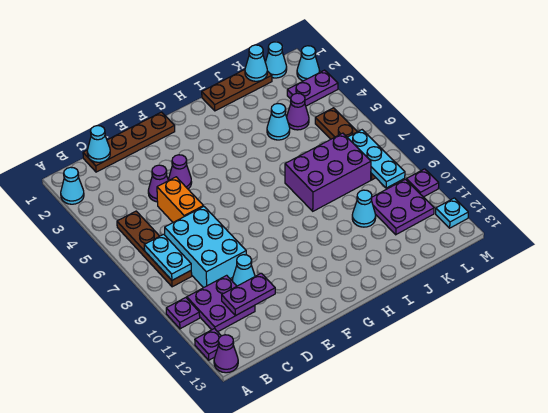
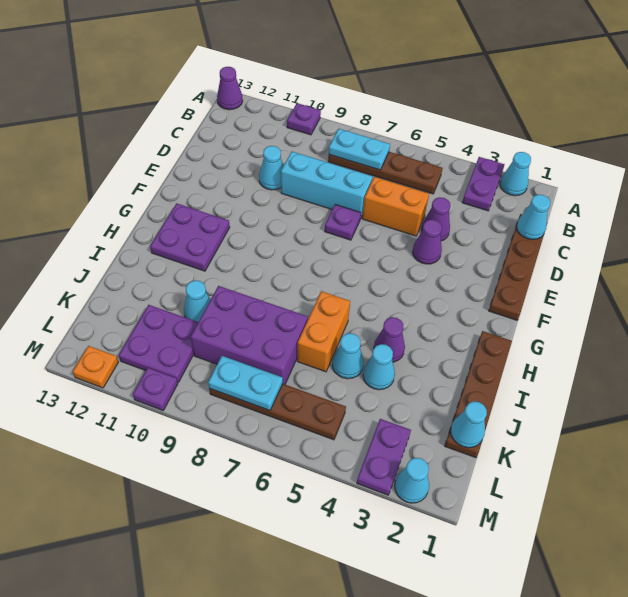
purple plate A12 level 1 -> purple plate E7 level 1
purple plate B10:C11 level 1 -> purple plate G11:H12 level 1
cyan brick C7:D9 level 1 -> cyan brick D7:D9 level 1
purple plate C11:D11 level 2 -> purple plate A3:B3 level 1
brown plate I1:K1 level 1 -> brown plate H1:K1 level 1
none -> orange brick I6:J6 level 1
purple brick I7:K8 level 1 -> purple brick J7:K9 level 1
purple cone K4 level 1 -> purple cone I4 level 1
cyan cone L1 level 1 -> cyan cone J5 level 1
cyan plate L7:L9 level 2 -> cyan plate L7:L8 level 2
cyan plate M12 level 1 -> orange plate M12 level 1

